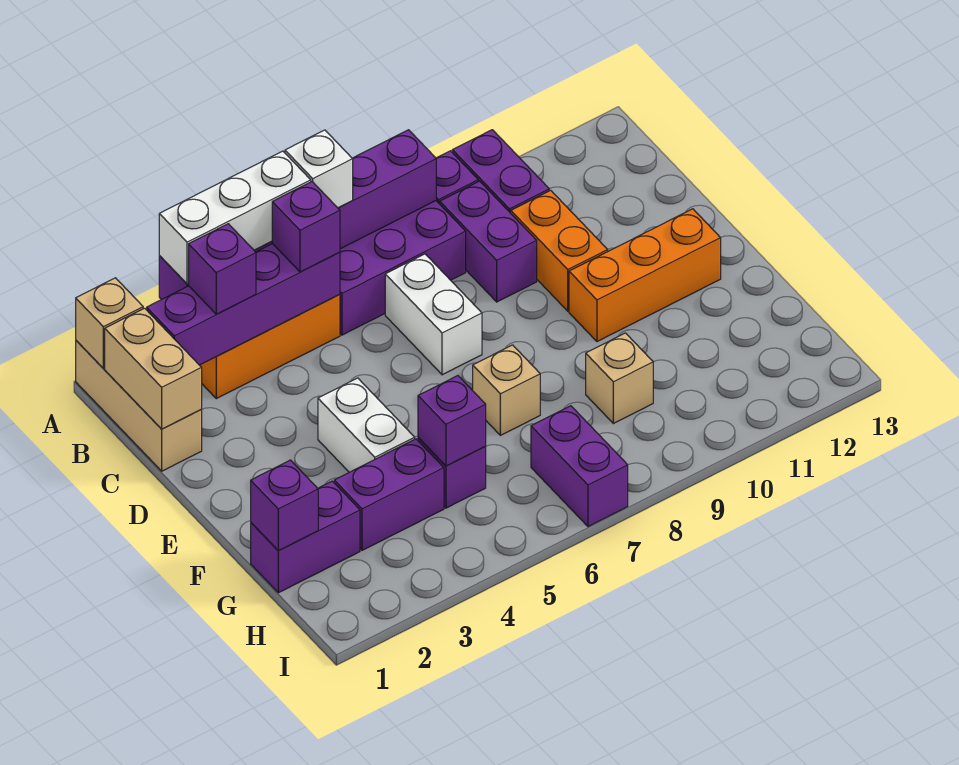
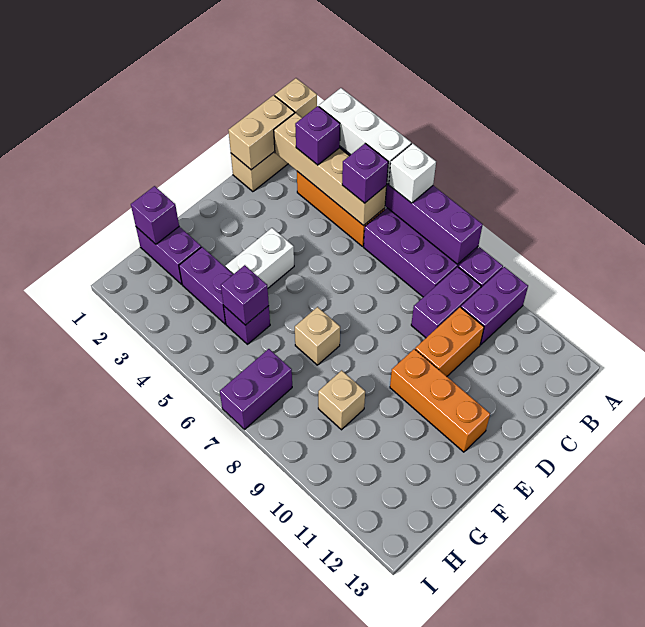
purple brick B2:B5 level 2 -> tan brick B2:B5 level 2
white brick C7:D7 level 1 -> none

